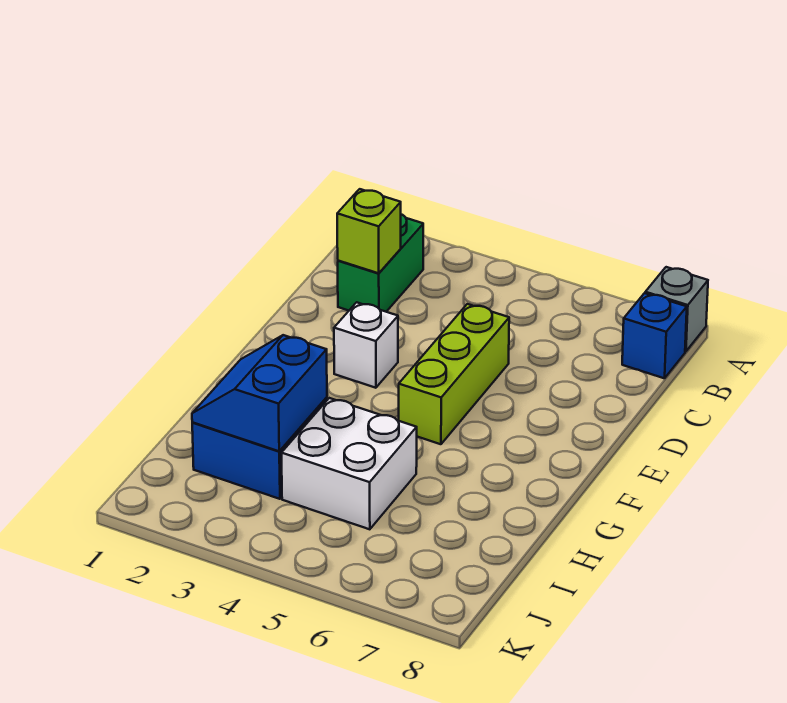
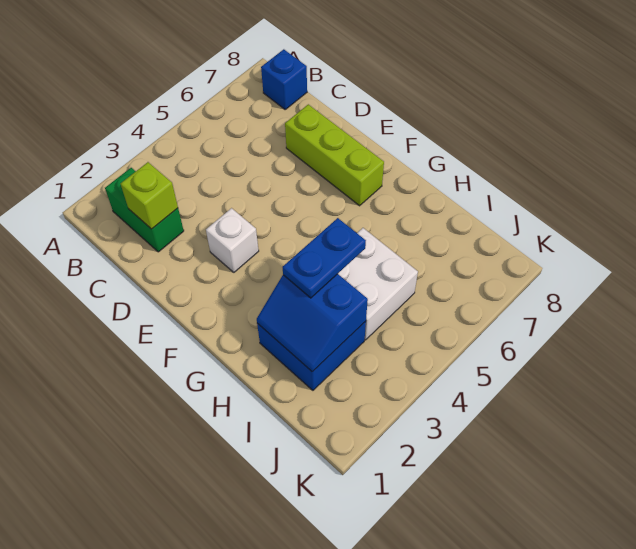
grey brick A8 level 1 -> none
lime brick D5:F5 level 1 -> lime brick D7:F7 level 1
none -> blue plate H3:H4 level 3

